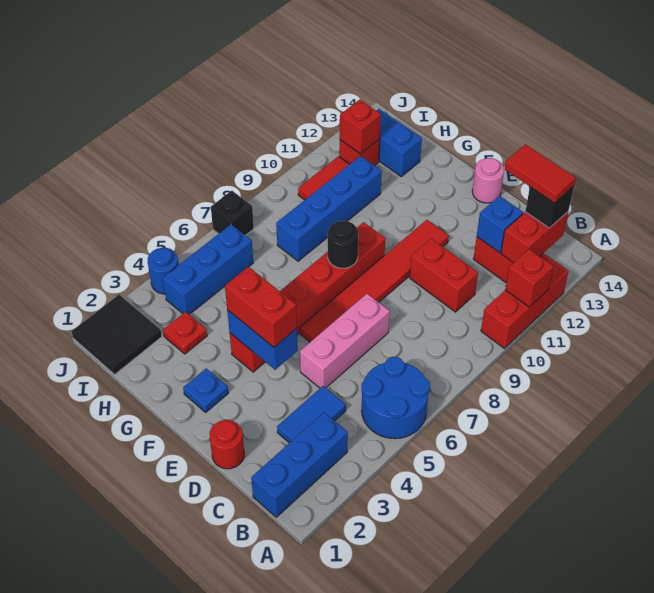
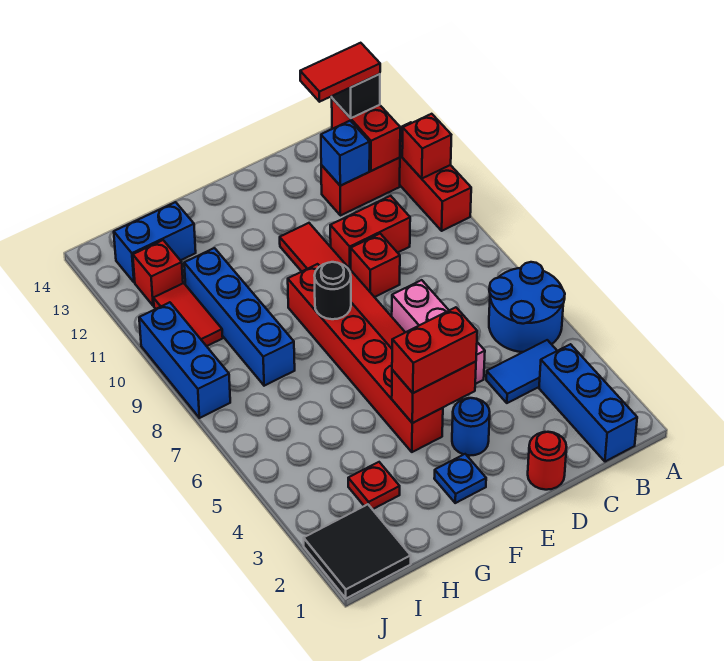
blue tile C3:C4 level 1 -> blue tile B4:C4 level 1
blue brick E4:F4 level 2 -> red brick E4:F4 level 2
pink round brick E14 level 1 -> none
blue brick I4:I6 level 1 -> blue brick J8:J10 level 1
red brick I12 level 2 -> red brick D9 level 1
blue round brick J4 level 1 -> blue round brick E3 level 1
black brick J7 level 1 -> none

